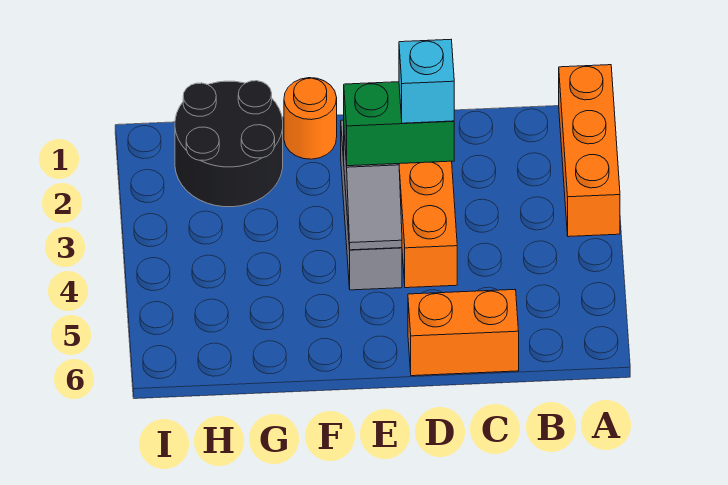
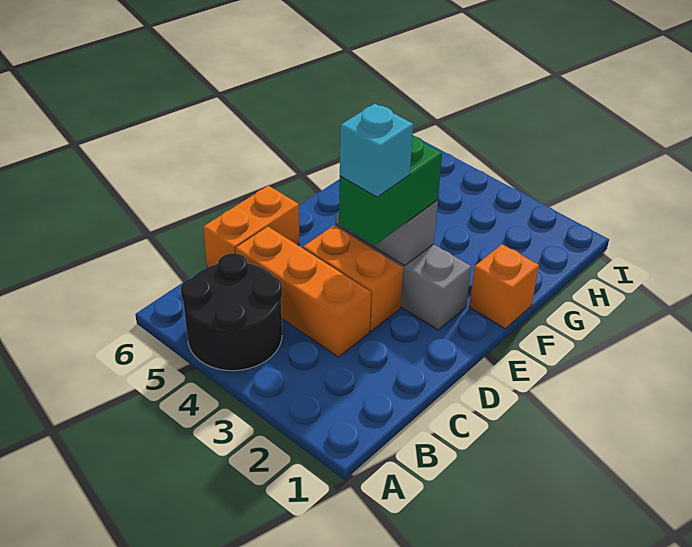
orange brick A1:A3 level 1 -> orange brick C3:C5 level 1
orange round brick F1 level 1 -> orange brick F1 level 1
black round brick G1:H2 level 1 -> black round brick A4:B5 level 1

